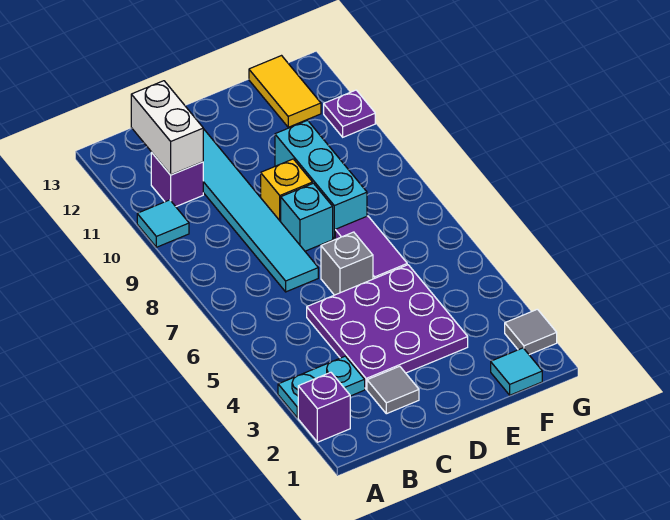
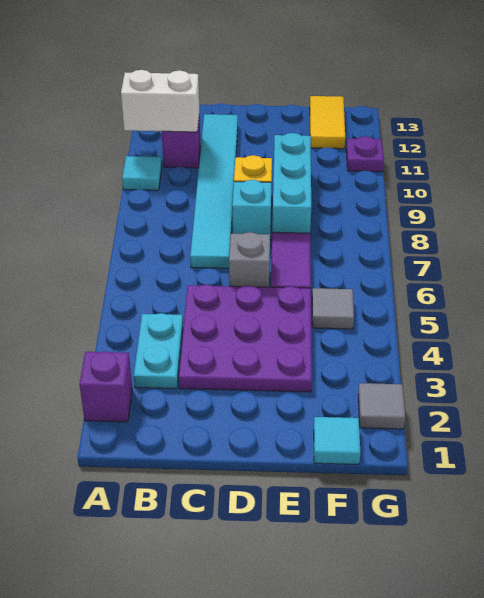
cyan plate A3:B3 level 1 -> cyan plate B3:B4 level 1
white brick B11:B12 level 2 -> white brick A11:B11 level 2
grey tile C2 level 1 -> grey tile F5 level 1

